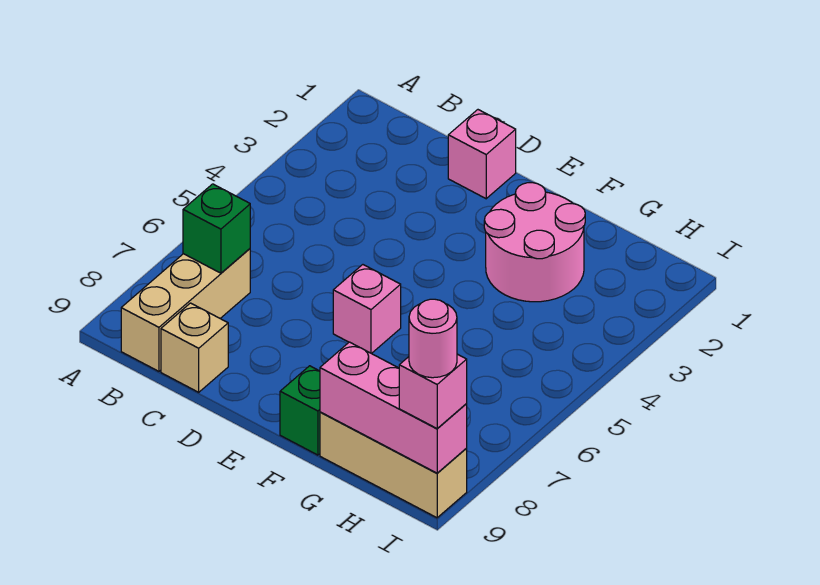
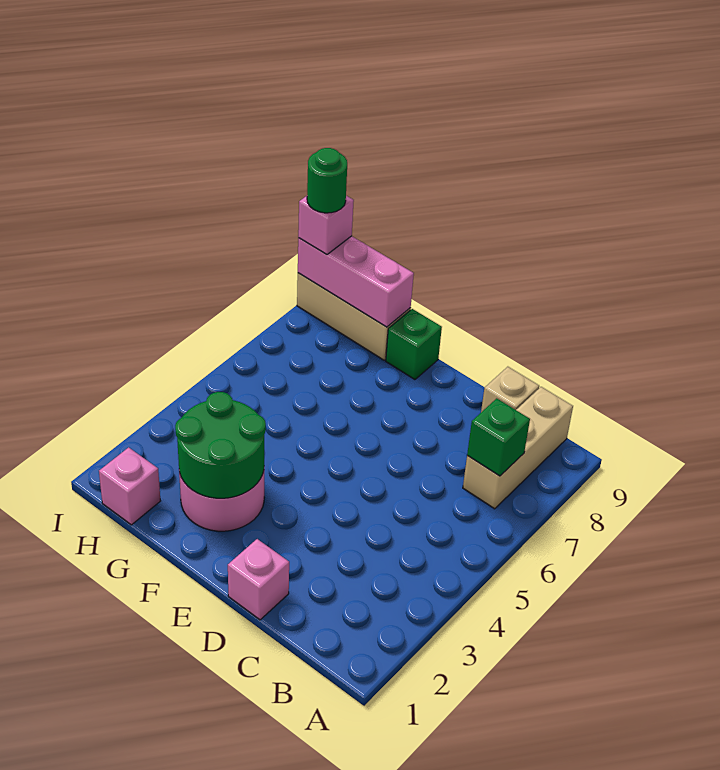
pink brick E6 level 1 -> pink brick H1 level 1
none -> green round brick F2:G3 level 2
pink round brick I9 level 4 -> green round brick I9 level 4

